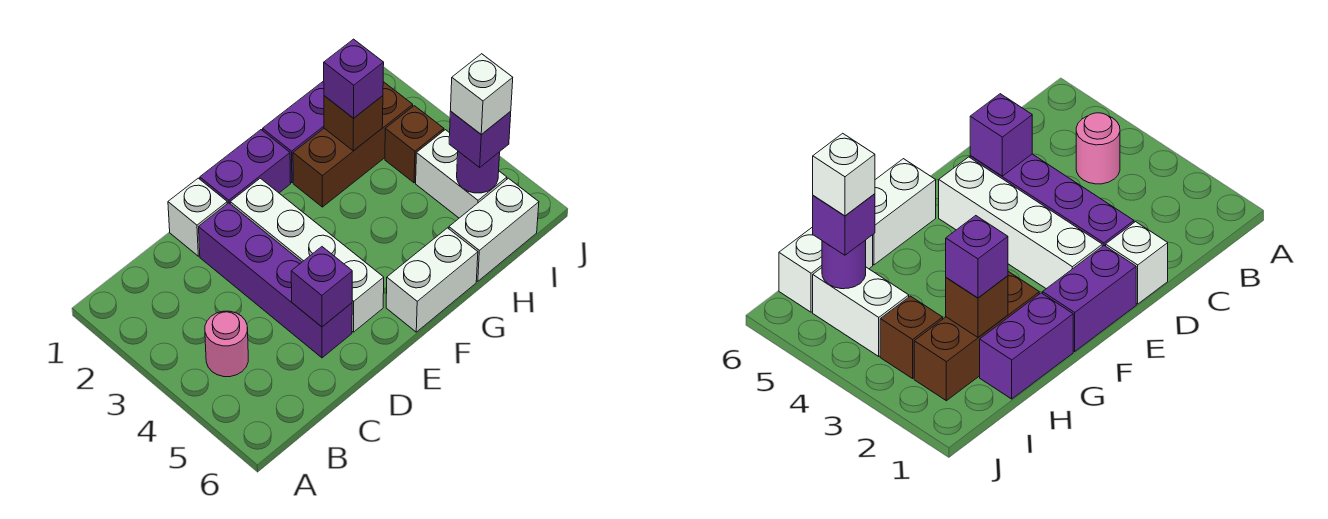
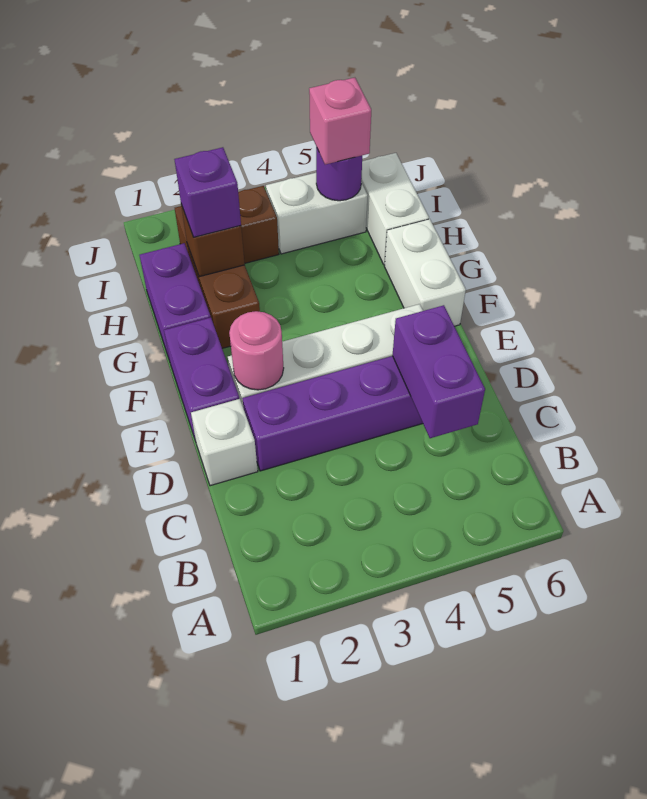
pink round brick B4 level 1 -> pink round brick E2 level 2
purple brick D5 level 2 -> purple brick C5:D5 level 2
purple brick I5 level 3 -> pink brick I5 level 3
white brick I5 level 4 -> none

